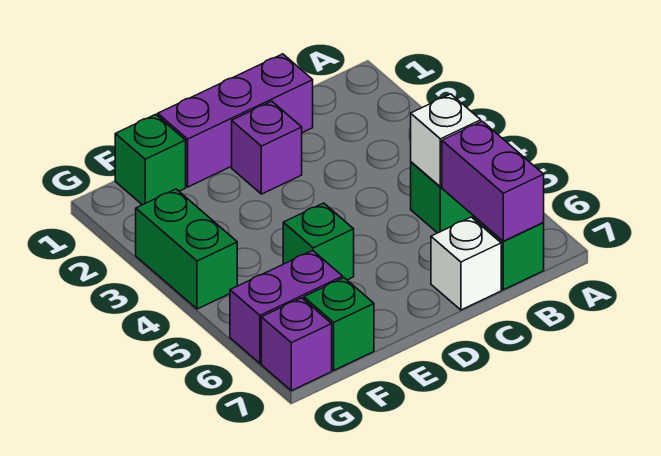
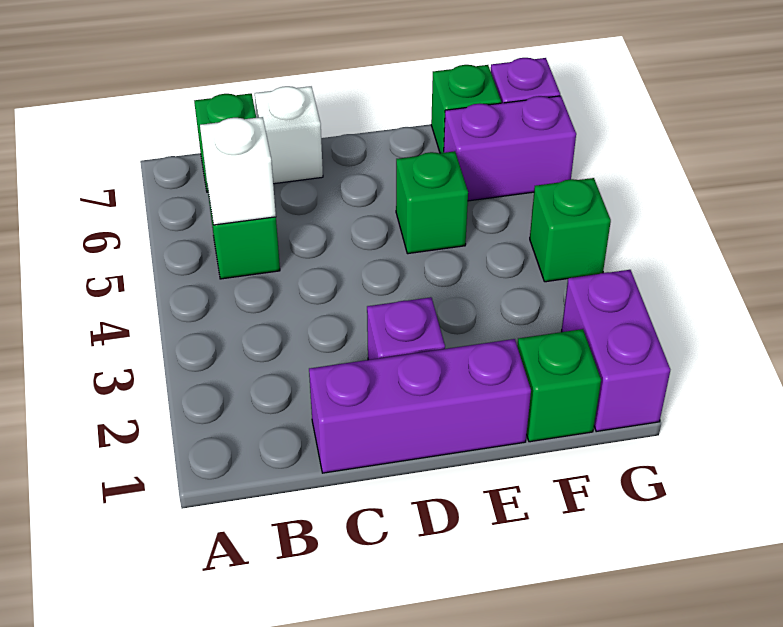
purple brick B6:B7 level 2 -> purple brick G1:G2 level 1
green brick G3:G4 level 1 -> green brick G4 level 1

